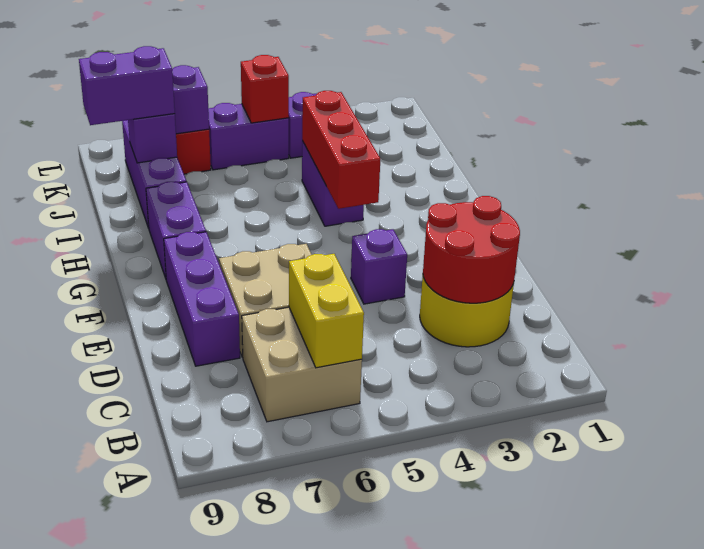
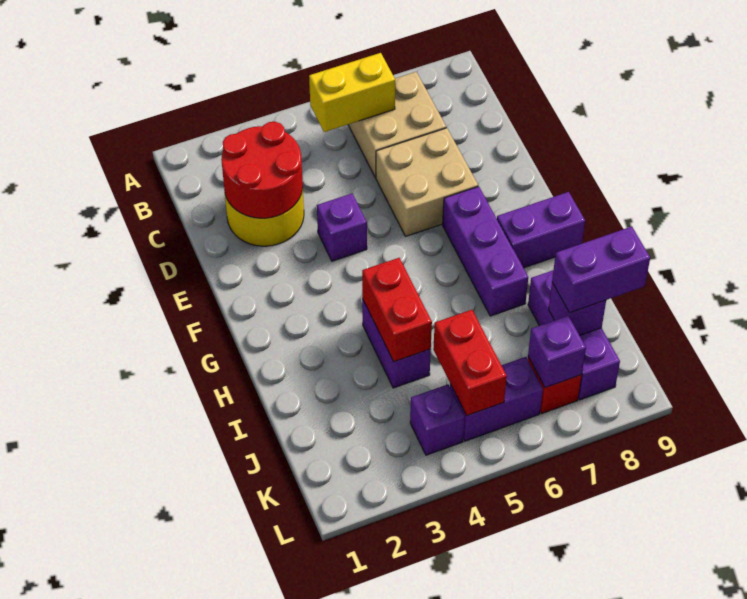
yellow brick B6:C6 level 2 -> yellow brick B5:B6 level 2
purple brick D8:F8 level 1 -> purple brick F7:H7 level 1
red brick G4:I4 level 2 -> red brick H4:I4 level 2
purple brick G8:H8 level 1 -> purple brick G8:G9 level 1
red brick K5 level 2 -> red brick J5:K5 level 2

